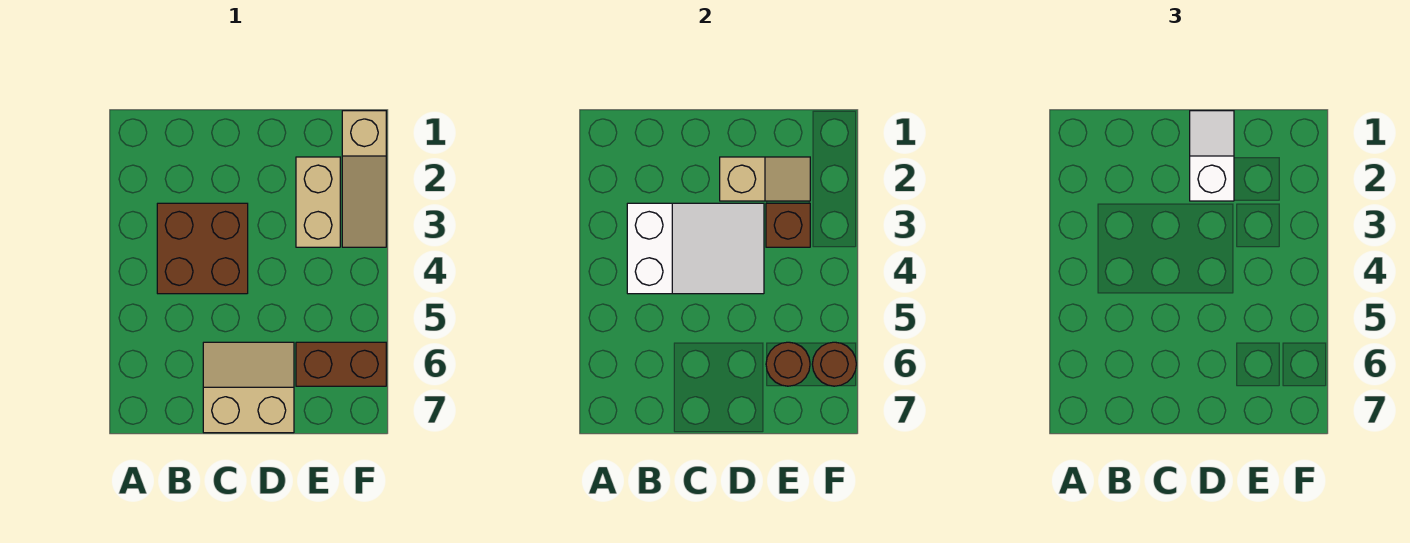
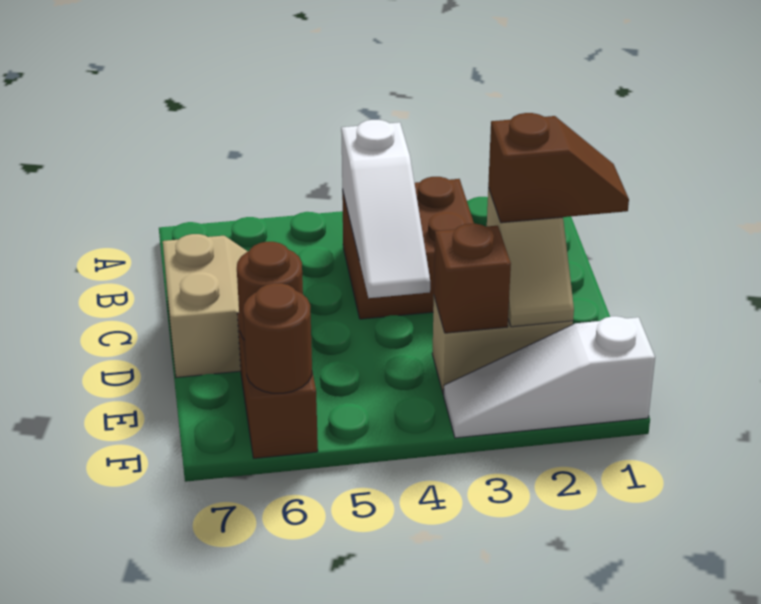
white slope B3:D4 level 2 top B -> white slope B4:D4 level 2 top B
white slope D1:D2 level 3 top 2 -> brown slope D1:D2 level 3 top 2
tan slope F1:F3 level 1 top 1 -> white slope F1:F3 level 1 top 1

